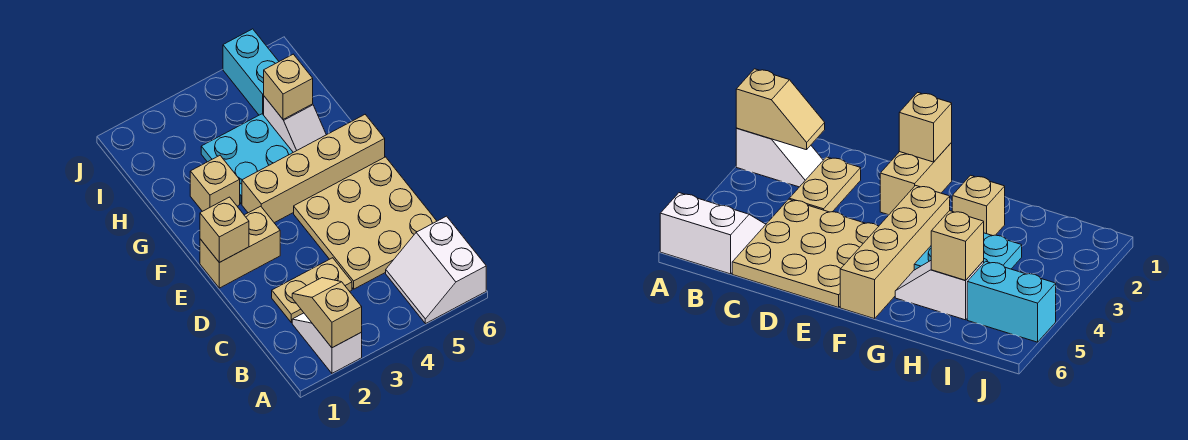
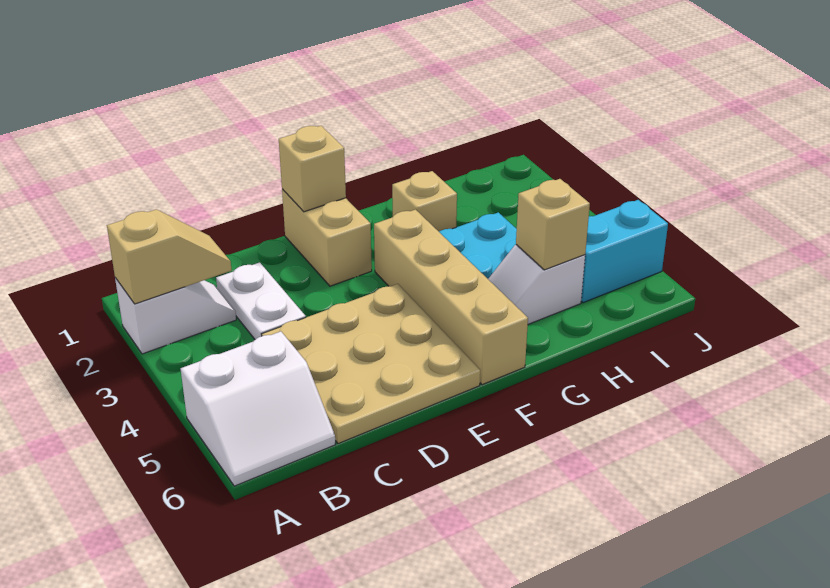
white slope A5:B6 level 1 top 6 -> white slope A5:B6 level 1 top 5
tan plate C2:C3 level 1 -> white plate C2:C3 level 1

